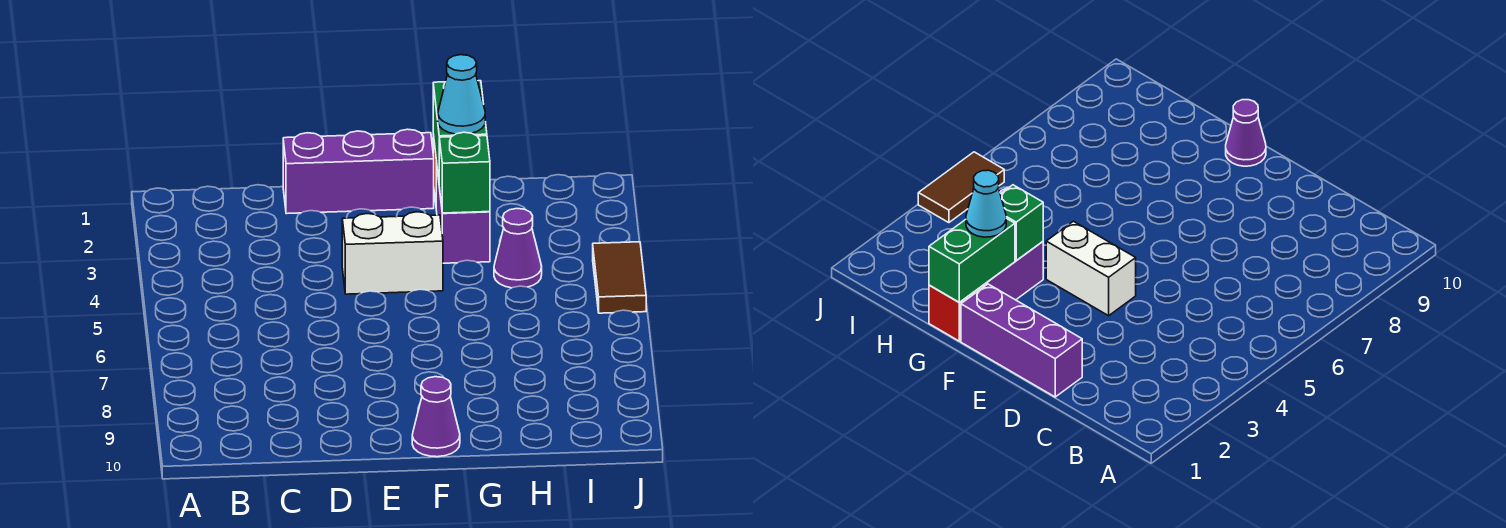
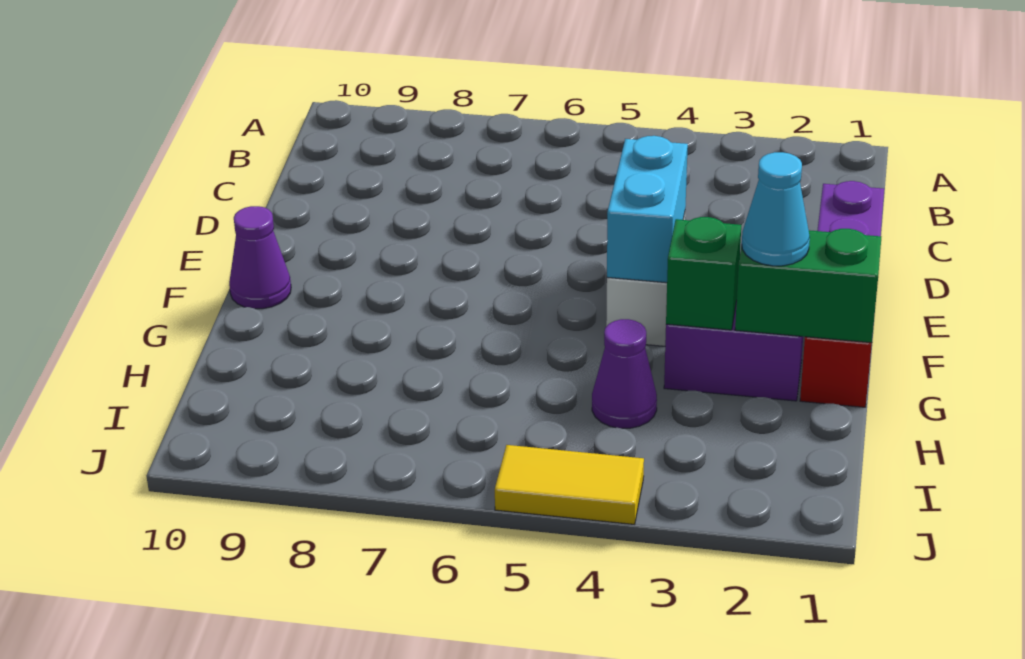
none -> cyan brick E4:F4 level 2
brown tile J4:J5 level 1 -> yellow tile J4:J5 level 1

